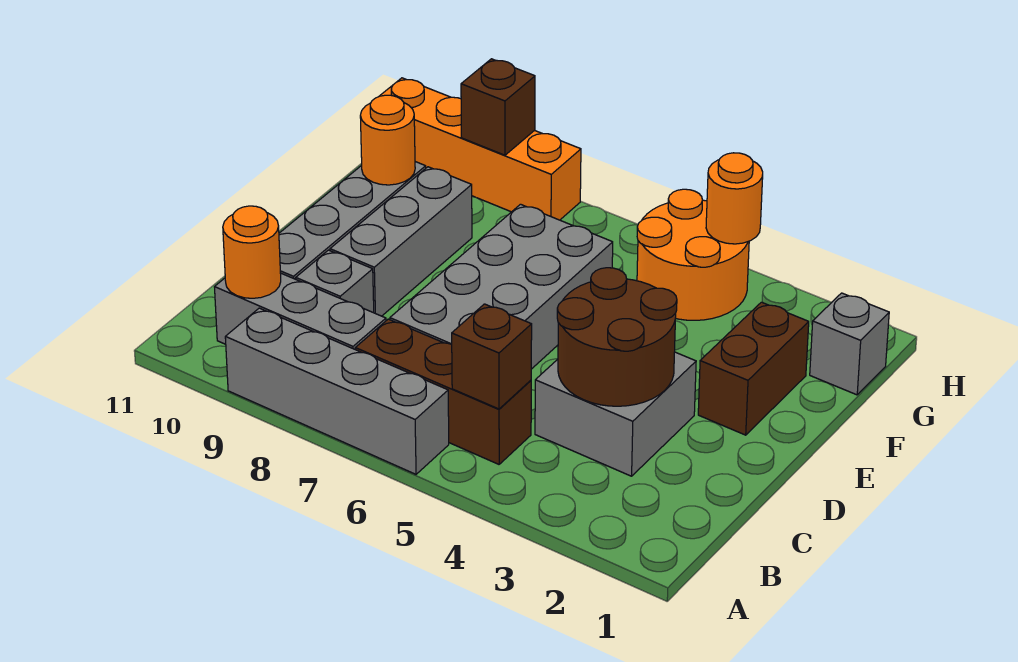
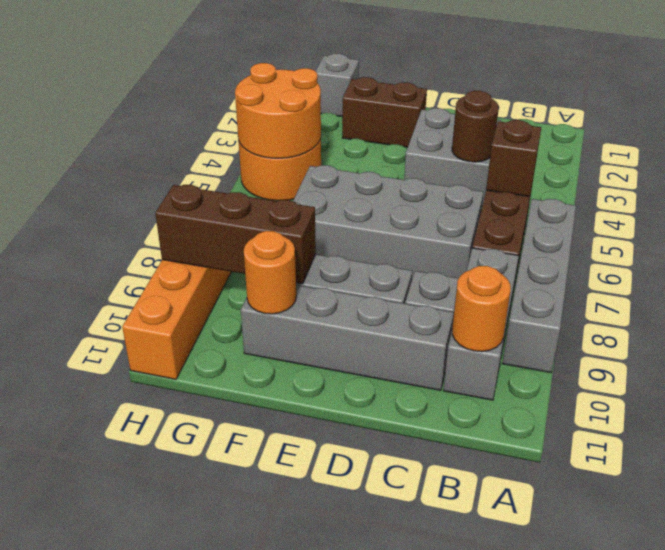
brown round brick C3:D4 level 2 -> brown round brick C4 level 2
orange round brick H4 level 2 -> orange round brick G4:H5 level 2
brown brick H9 level 2 -> brown brick F9:H9 level 2

